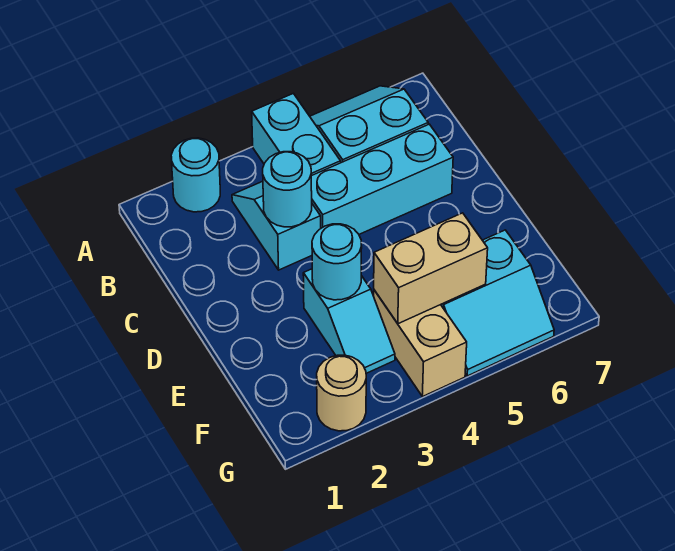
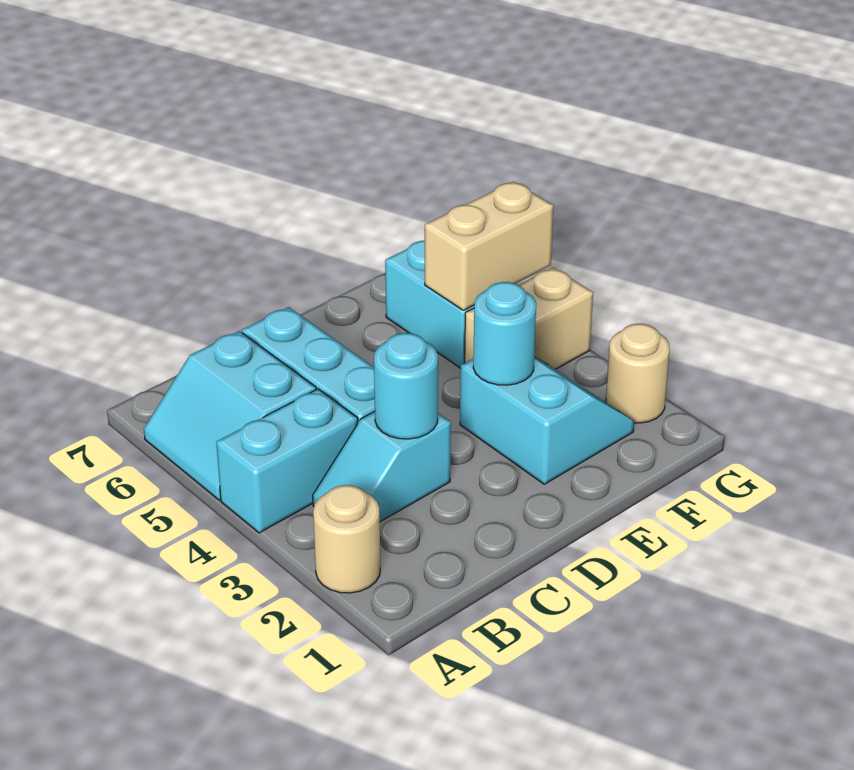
cyan round brick A2 level 1 -> tan round brick A2 level 1
cyan slope E3:F3 level 1 top E -> cyan slope E2:F3 level 1 top E
tan brick F4:F5 level 2 -> tan brick F5:G5 level 2

